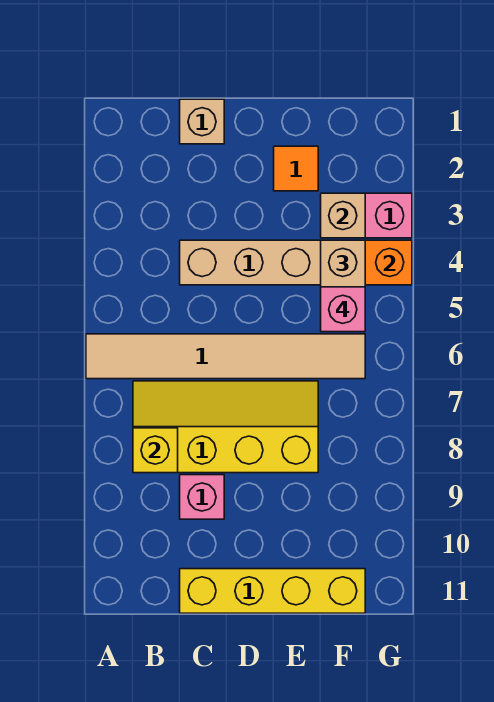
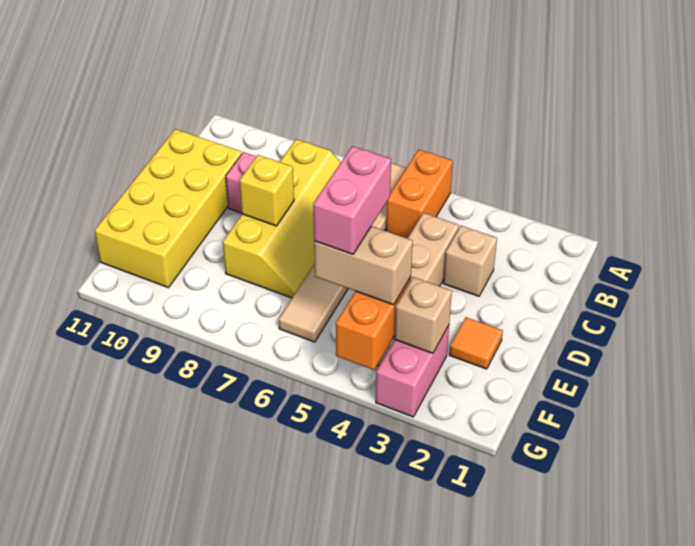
none -> orange brick A5:B5 level 1
yellow brick B8 level 2 -> yellow brick D8 level 2
tan brick C1 level 1 -> tan brick C3 level 1
yellow brick C11:F11 level 1 -> yellow brick C10:F11 level 1
pink brick F5 level 4 -> pink brick E5:F5 level 4

